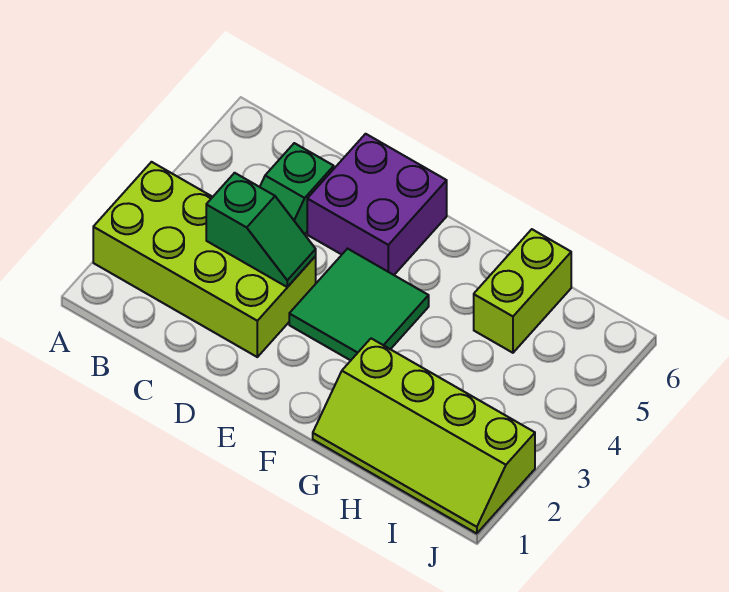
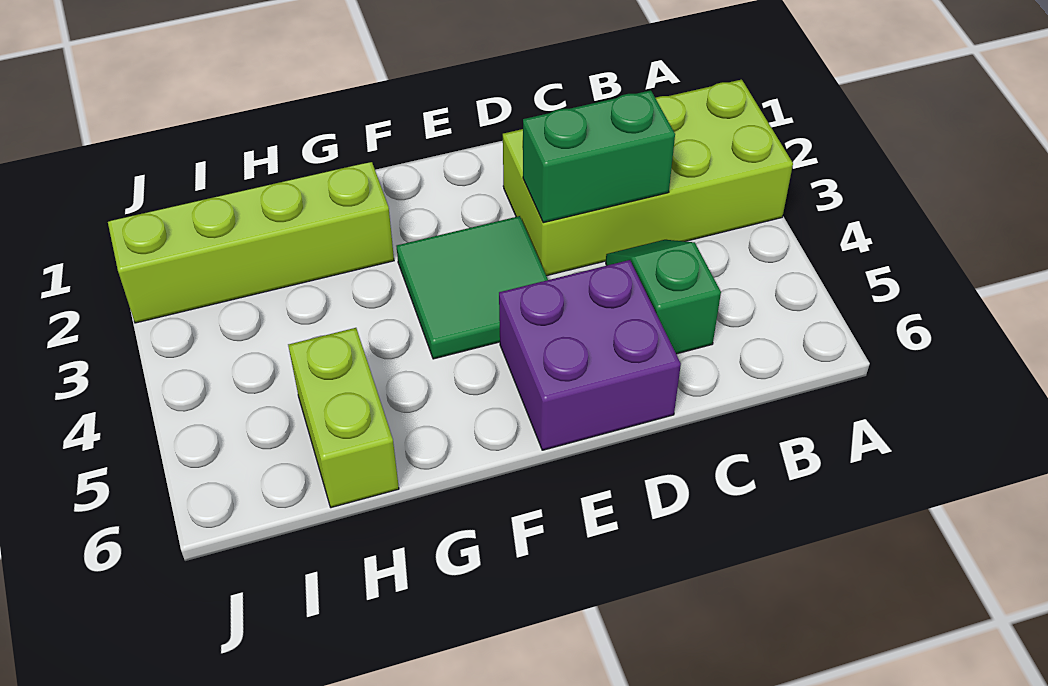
green slope C3:D3 level 2 top C -> green brick C3:D3 level 2

